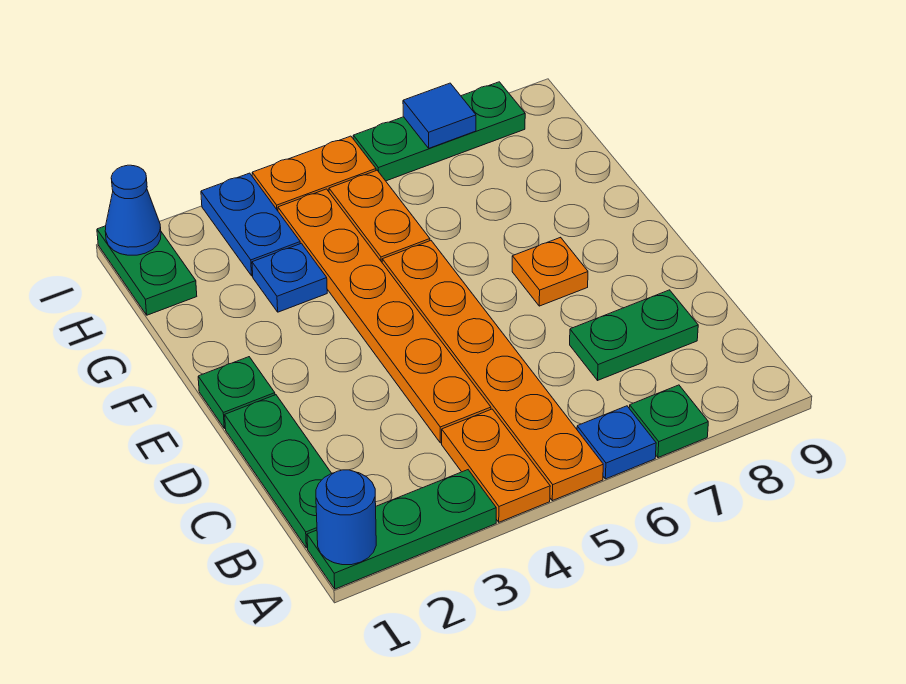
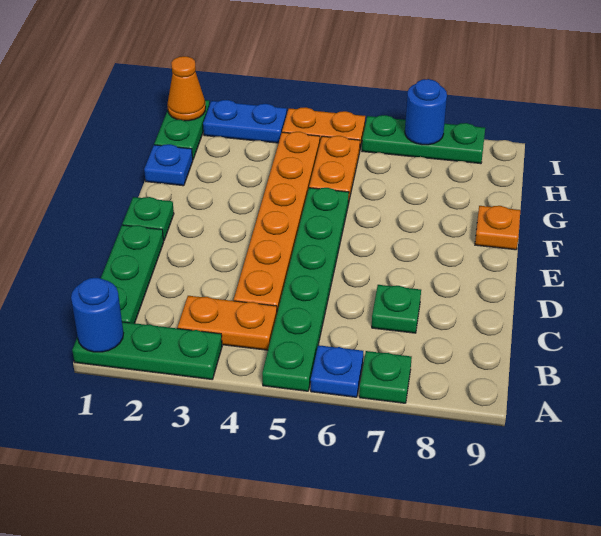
orange plate A4:B4 level 1 -> orange plate B3:B4 level 1
orange plate A5:F5 level 1 -> green plate A5:F5 level 1
green plate C7:C8 level 1 -> green plate C7 level 1
orange plate E7 level 1 -> orange plate F9 level 1
blue plate G3 level 1 -> blue plate G1 level 1
blue plate H3:I3 level 1 -> blue plate I2:I3 level 1
blue cone I1 level 2 -> orange cone I1 level 2
blue tile I7 level 2 -> blue round brick I7 level 2

